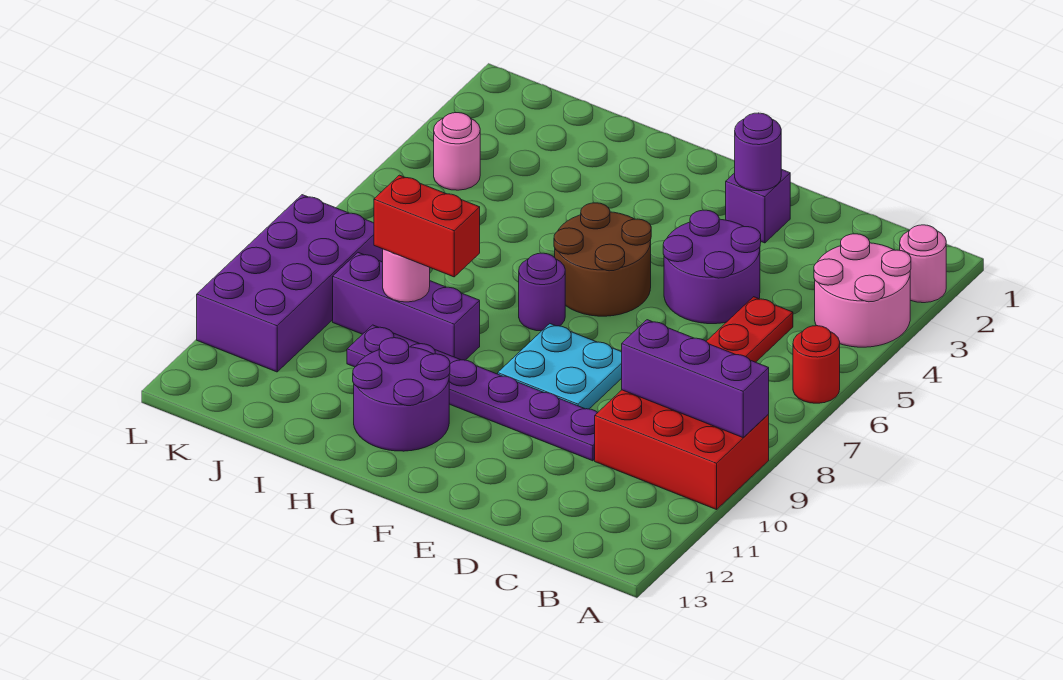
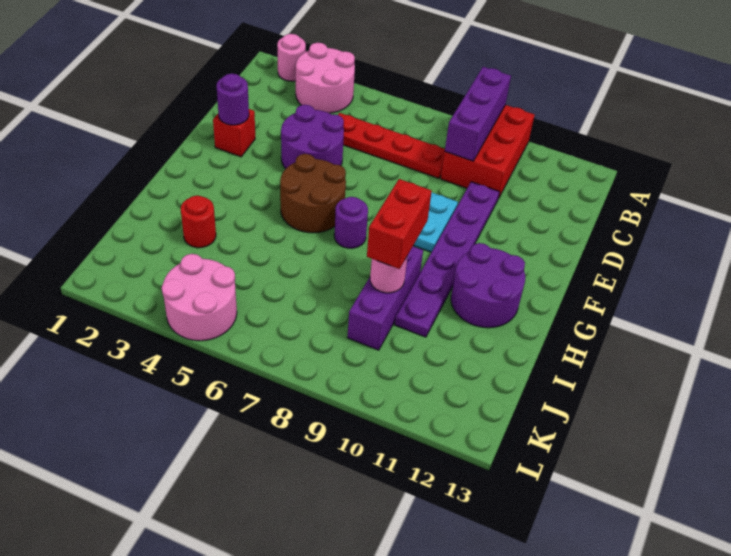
red round brick A6 level 1 -> red round brick I3 level 1
purple brick E2 level 1 -> red brick E2 level 1
pink round brick K4 level 1 -> pink round brick K4:L5 level 1
purple brick K8:L11 level 1 -> none

